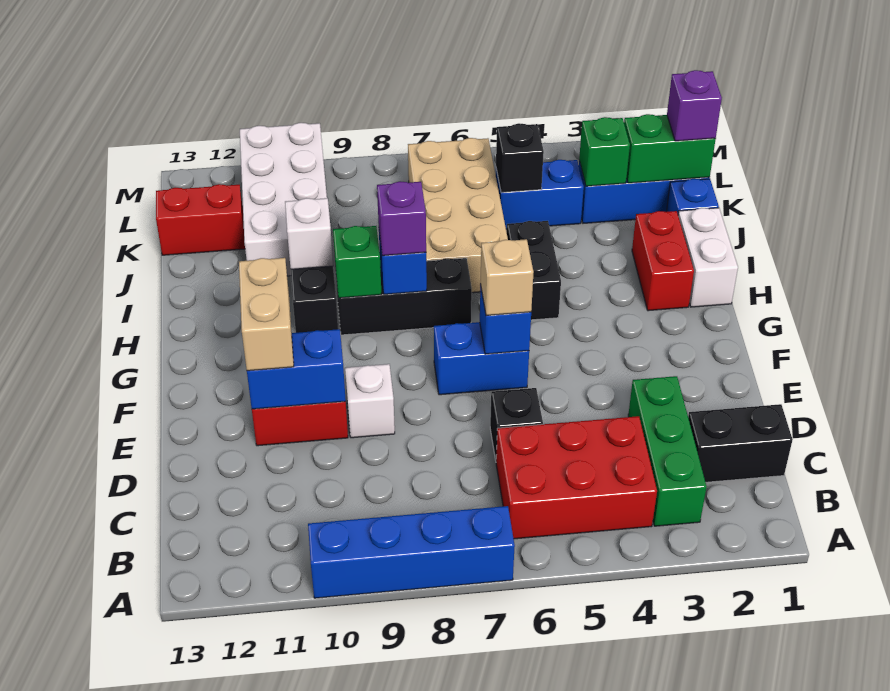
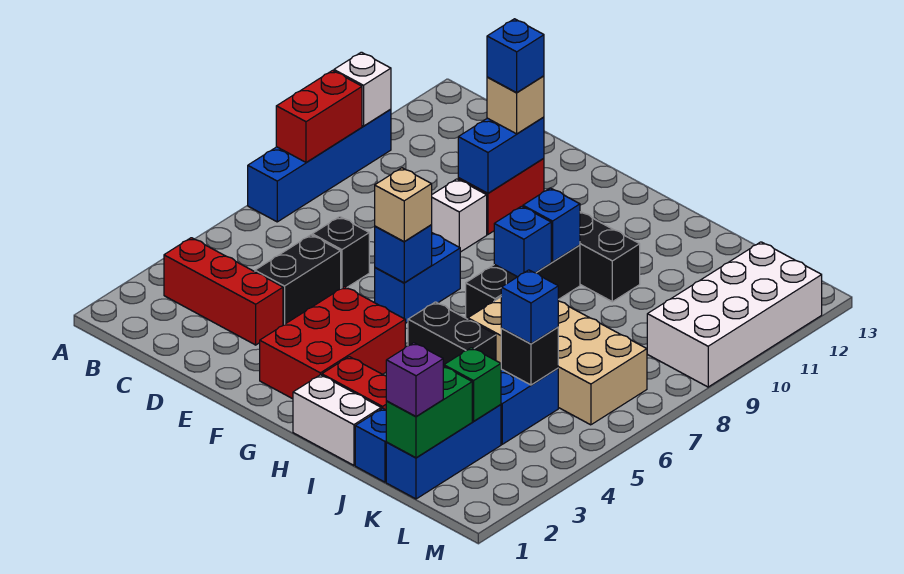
green brick B3:D3 level 1 -> red brick B3:D3 level 1
red brick B4:C6 level 1 -> red brick F2:G4 level 1
black brick C1:C2 level 1 -> black brick D4:D5 level 1
tan brick E11:F11 level 3 -> tan brick E11 level 3
none -> blue brick E11 level 4
purple brick H8 level 3 -> none
green brick H9 level 2 -> blue brick H9 level 2
white brick I10 level 2 -> white brick A10 level 2
white brick J10:M11 level 1 -> white brick L9:M12 level 1
none -> blue brick K5 level 3
red brick K12:K13 level 1 -> red brick A8:A9 level 2

